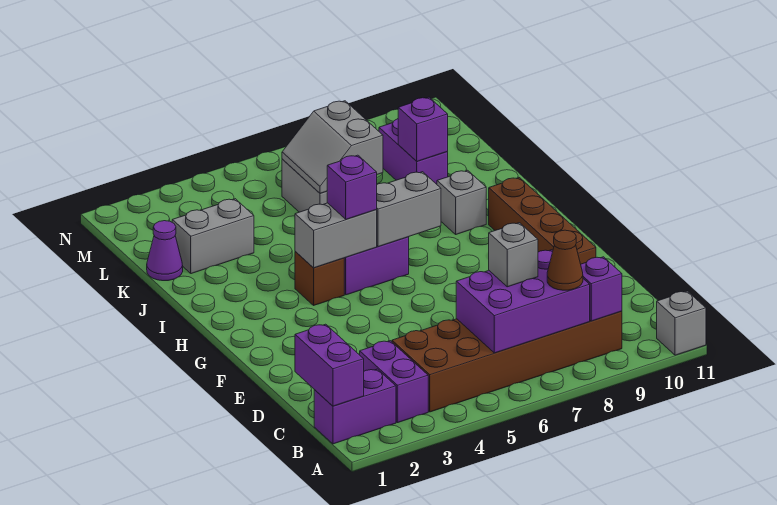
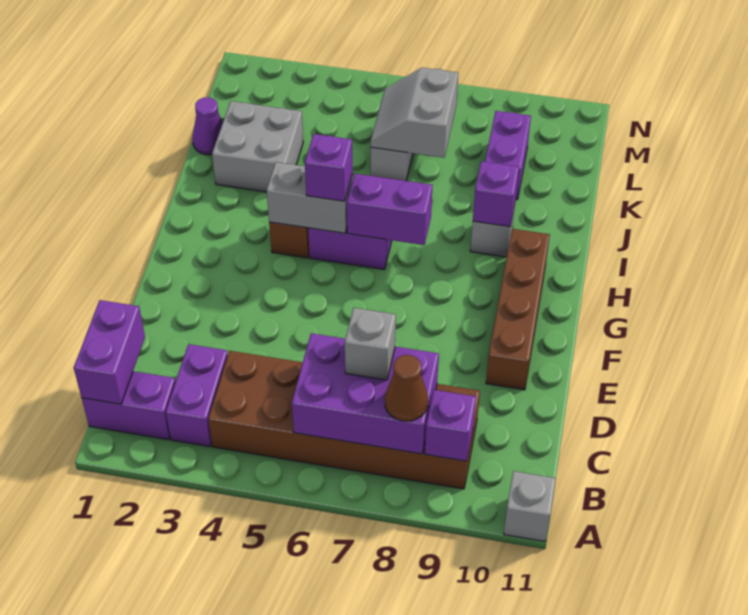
grey brick H6:H7 level 2 -> purple brick H6:H7 level 2
grey brick K2:K3 level 1 -> grey brick J2:K3 level 1
purple brick K9 level 2 -> purple brick I9 level 2

